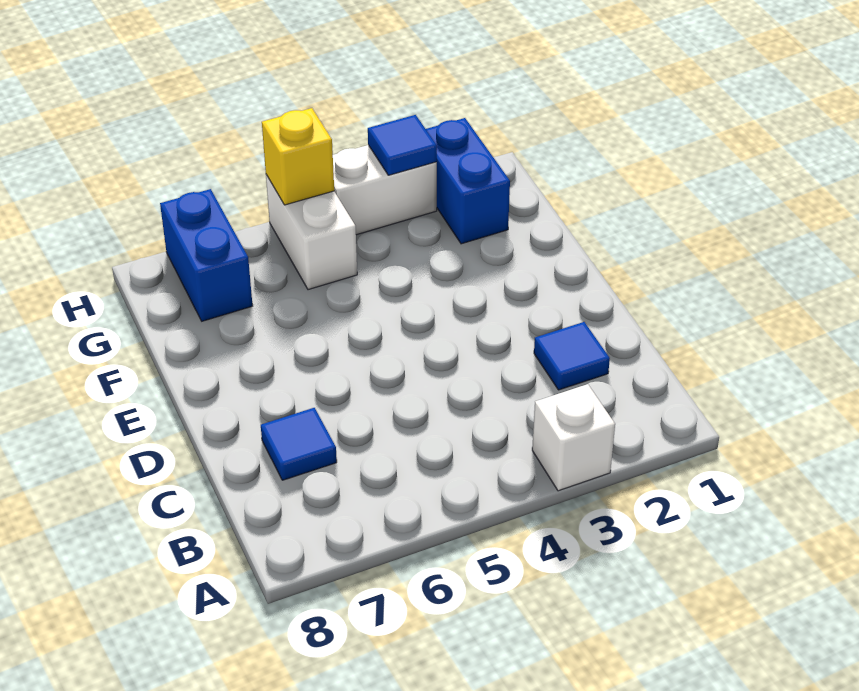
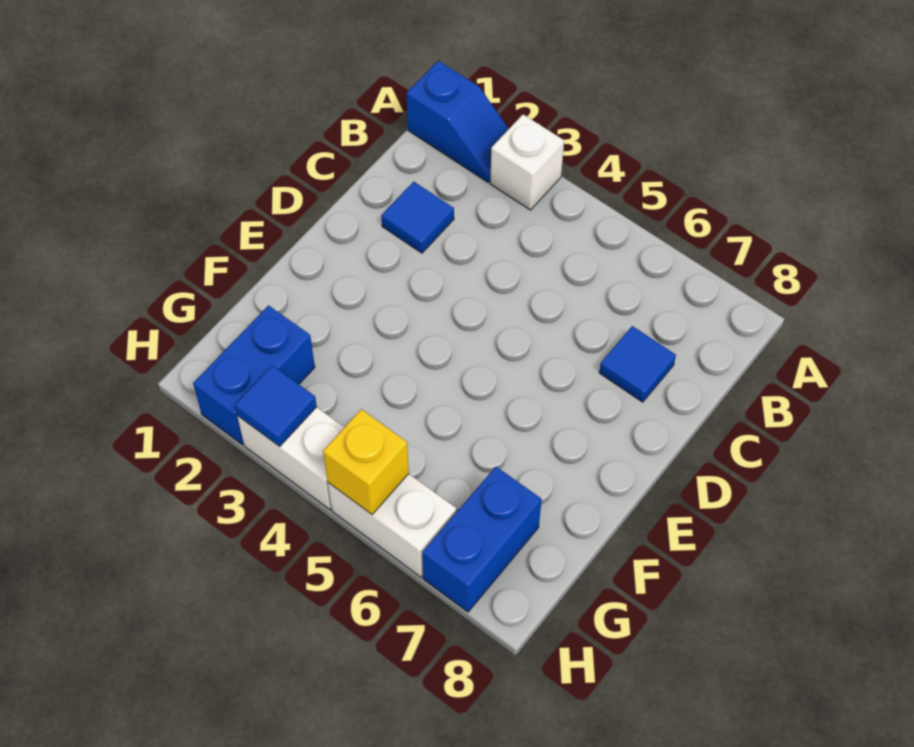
none -> blue slope A1:A2 level 1 top 1
white brick G5:H5 level 1 -> white brick H5:H6 level 1

